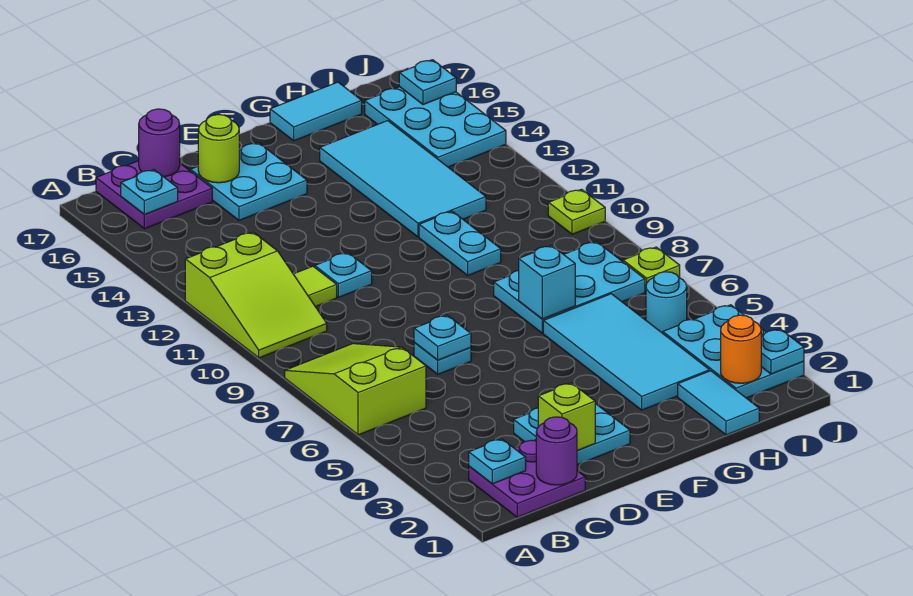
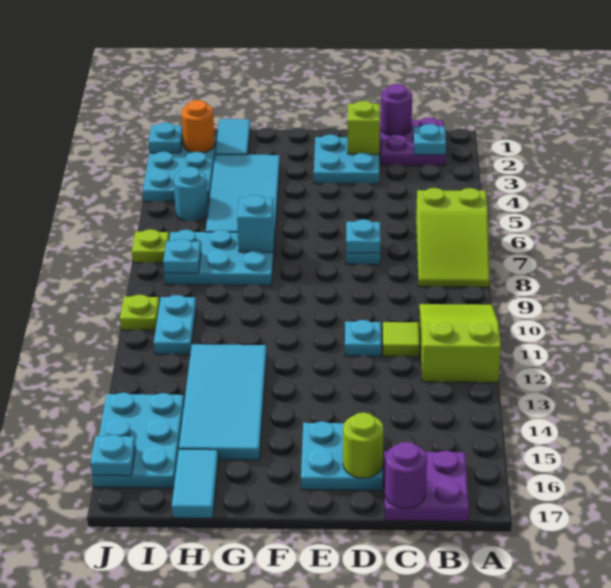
cyan plate B16 level 2 -> cyan plate I8 level 2
cyan plate G10:G11 level 1 -> cyan plate I10:I11 level 1
cyan tile G17:H17 level 1 -> cyan tile H16:H17 level 1

